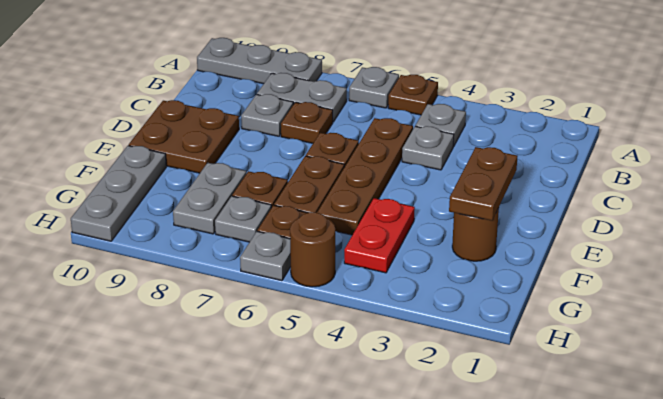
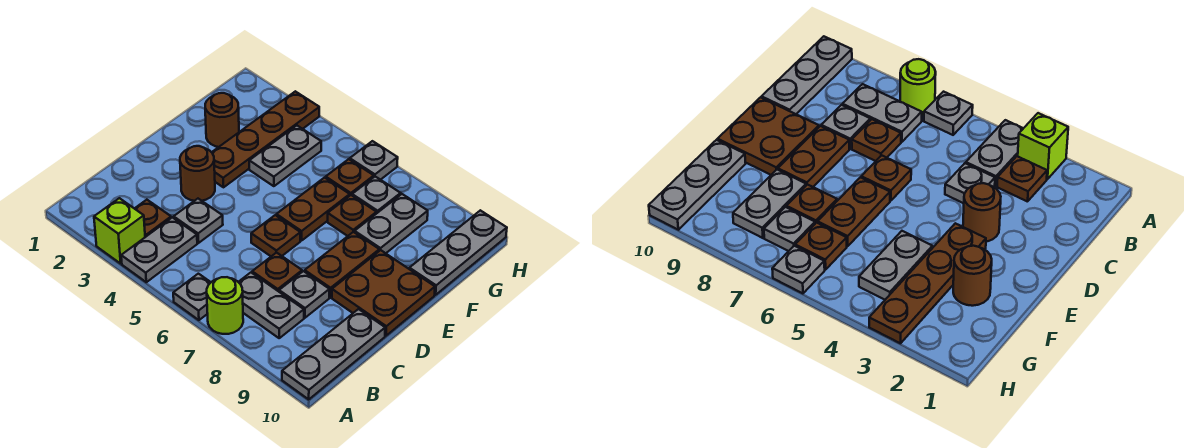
none -> lime brick A3 level 1
brown plate A5 level 1 -> brown plate B3 level 1
none -> lime round brick A7 level 1
grey plate A8:A10 level 1 -> grey plate A10:C10 level 1
grey plate B4 level 1 -> grey plate A4:B4 level 1
brown plate C5:F5 level 1 -> brown plate E3:H3 level 1
brown plate E2:F2 level 2 -> brown plate D8:E8 level 1
red plate F4:G4 level 1 -> grey plate F4:G4 level 1
brown round brick H5 level 1 -> brown round brick D3 level 1

